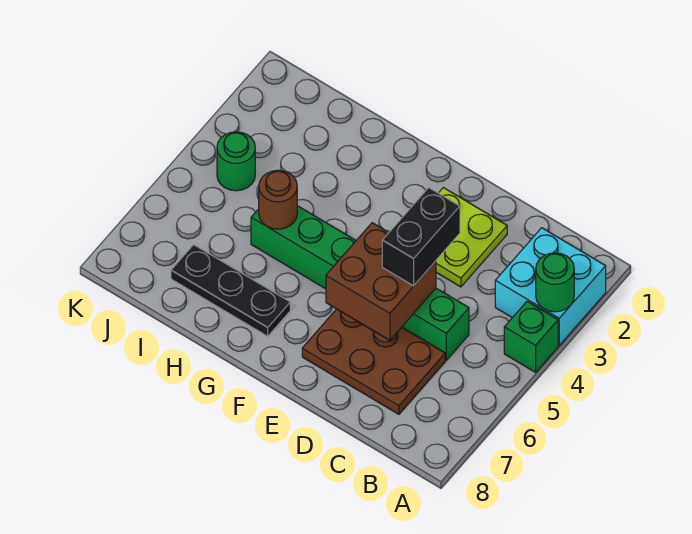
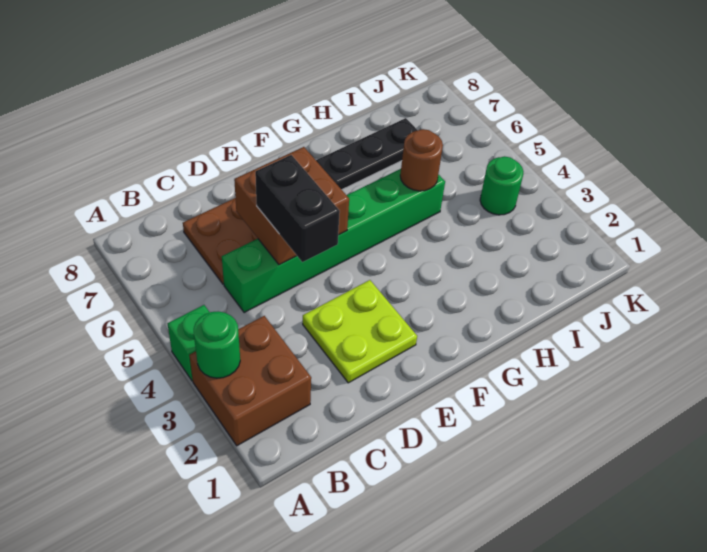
cyan brick A2:B3 level 1 -> brown brick A2:B3 level 1

